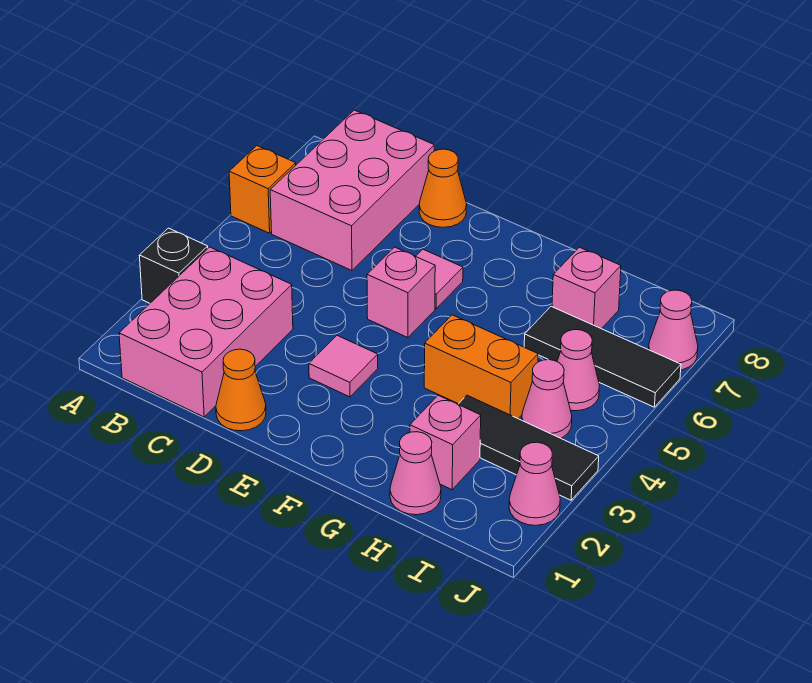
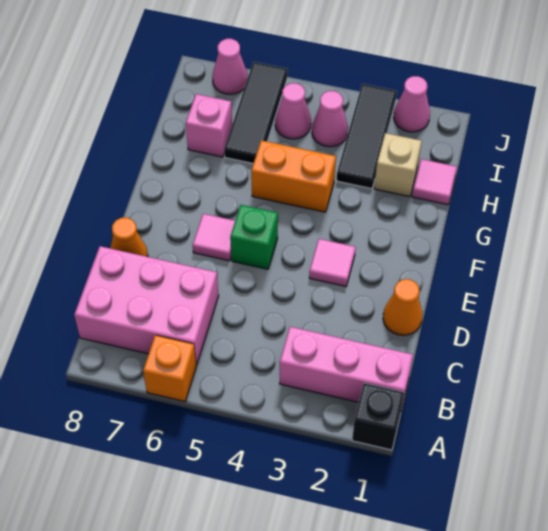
black brick A3 level 1 -> black brick A1 level 1
pink brick B1:C3 level 1 -> pink brick B1:B3 level 1
pink brick E5 level 1 -> green brick E5 level 1
orange brick G4:H4 level 1 -> orange brick G4:G5 level 1
pink cone H1 level 1 -> pink tile H1 level 1
pink brick H2 level 1 -> tan brick H2 level 1

